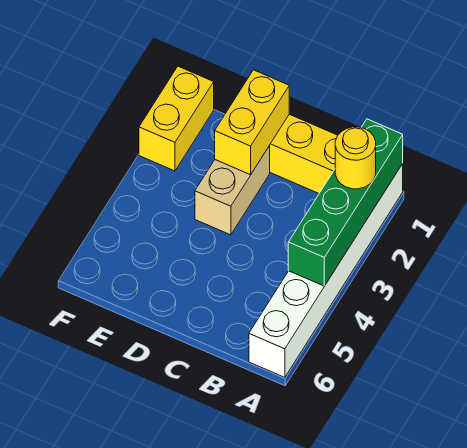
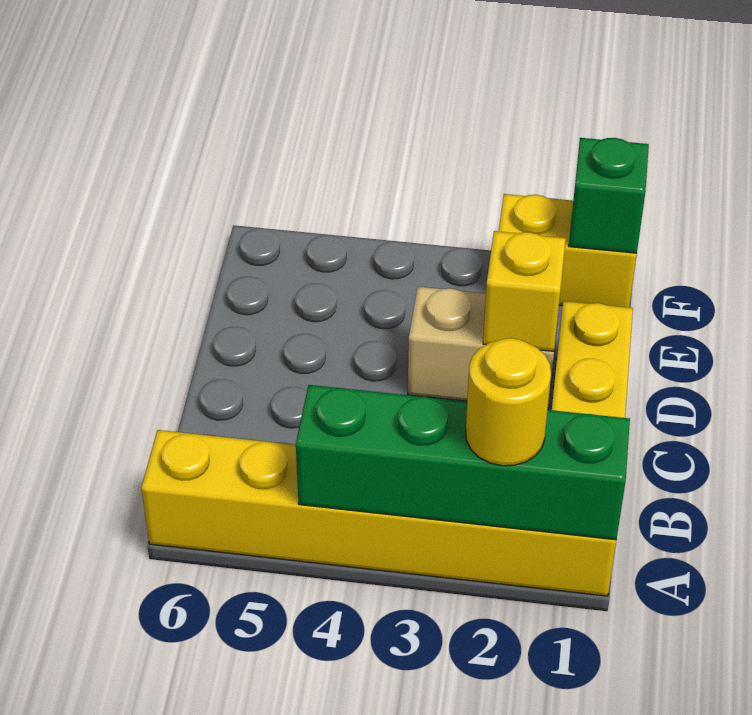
white brick A1:A6 level 1 -> yellow brick A1:A6 level 1
yellow brick D1:D2 level 2 -> yellow brick D2 level 2
none -> green brick F1 level 2

